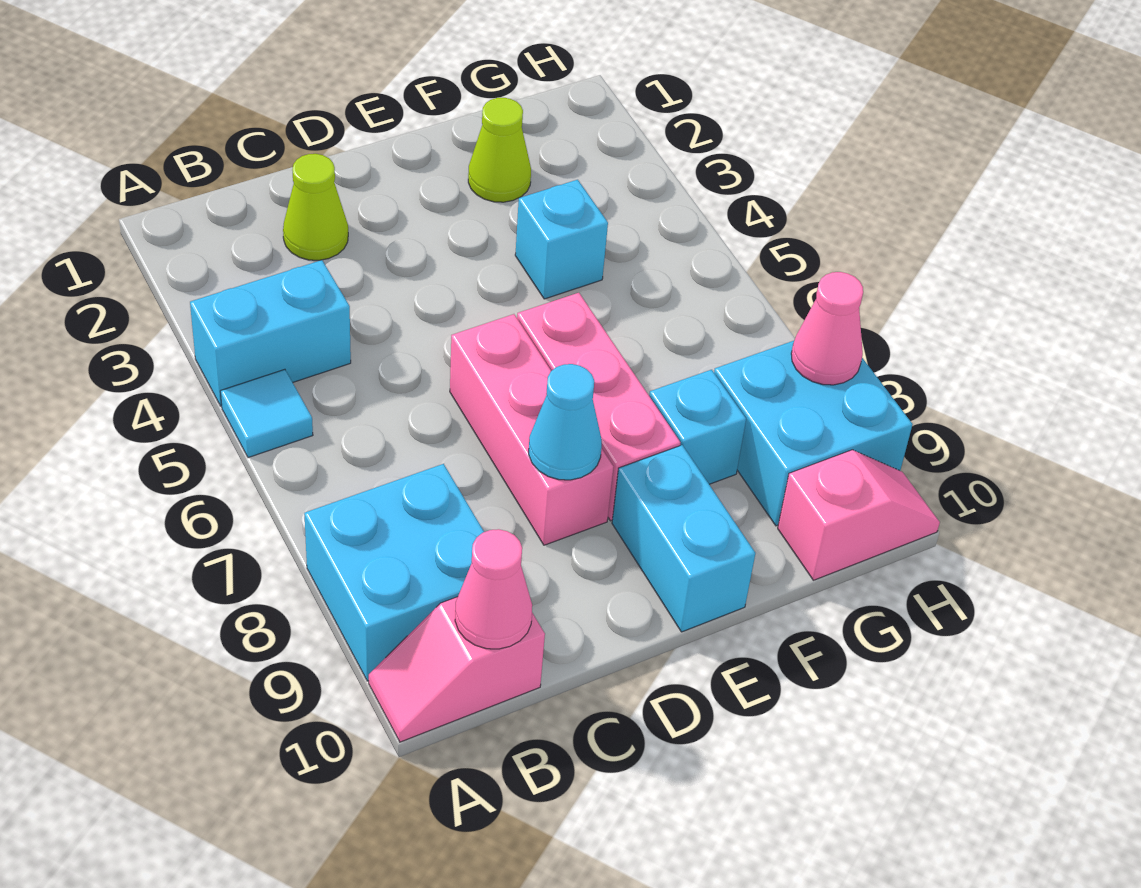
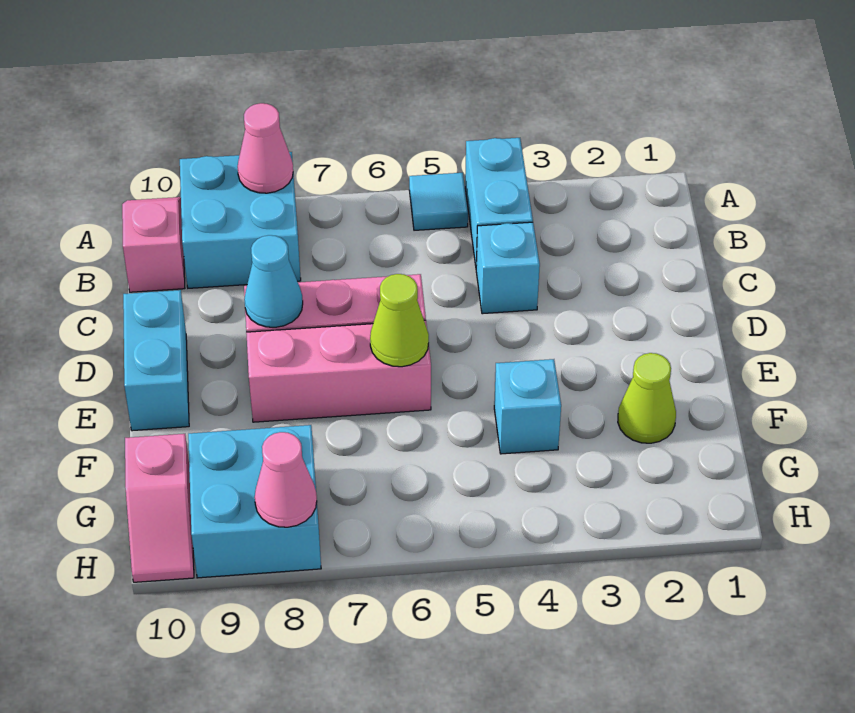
pink cone B10 level 2 -> pink cone A8 level 2
lime cone C2 level 1 -> lime cone E6 level 2
cyan brick E9:E10 level 1 -> cyan brick D10:E10 level 1
cyan brick F8 level 1 -> cyan brick C4 level 1

